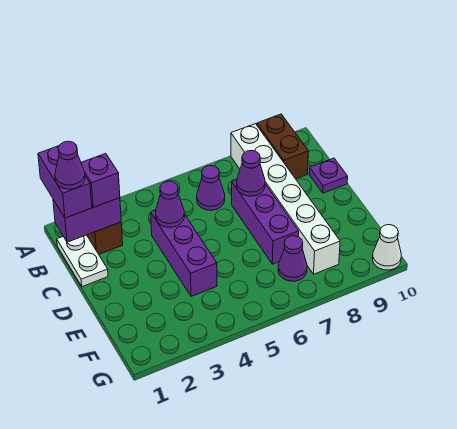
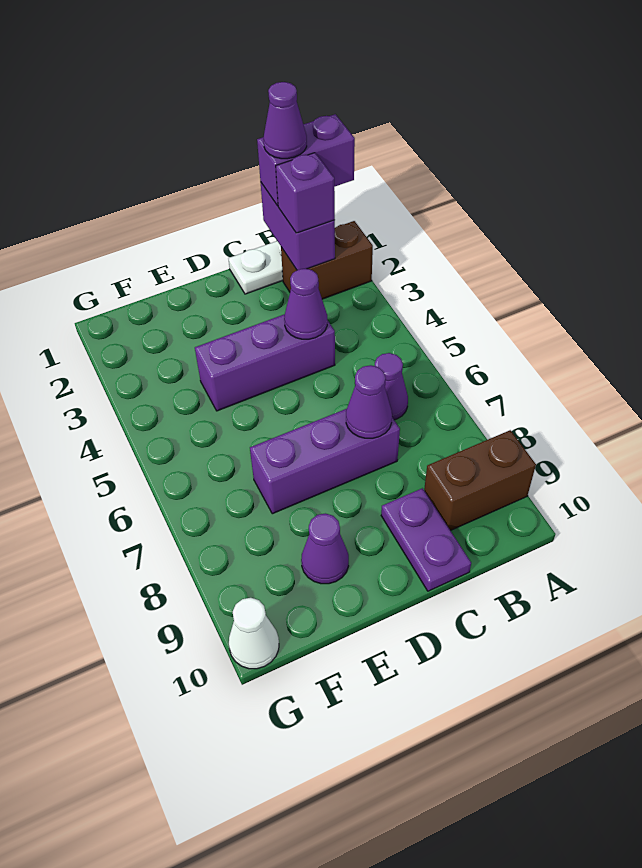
white brick A8:F8 level 1 -> none
purple plate C10 level 1 -> purple plate C9:C10 level 1
purple cone F7 level 1 -> purple cone E9 level 1

